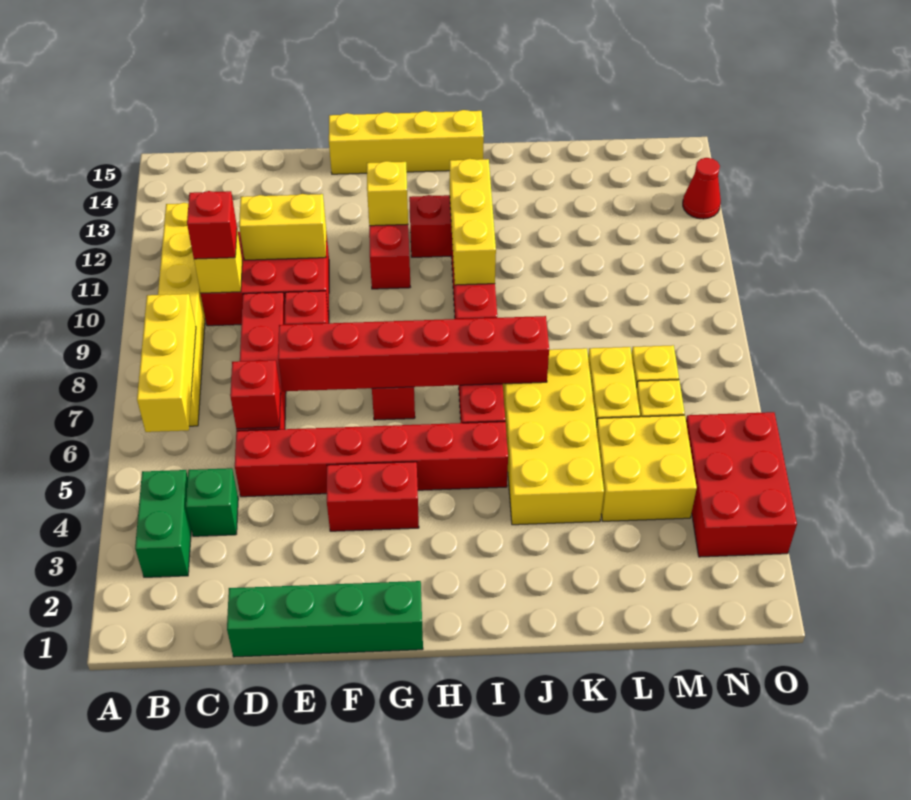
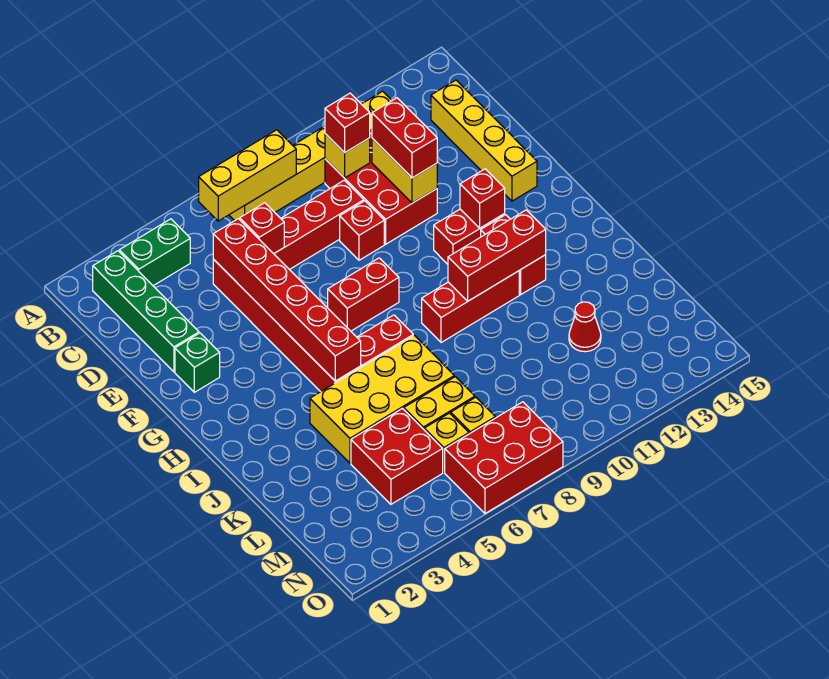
green brick C4 level 1 -> green brick F2 level 1
green brick D1:G1 level 1 -> green brick B2:E2 level 1
red brick E7:J7 level 2 -> red brick D5:I5 level 2
red brick F4:G4 level 1 -> red brick D11:E11 level 3
yellow brick F15:I15 level 1 -> yellow brick C14:F14 level 1
yellow brick G12 level 2 -> red brick G12 level 2
yellow brick I10:I12 level 2 -> red brick I10:I12 level 2
yellow brick L4:M5 level 1 -> red brick L4:M5 level 1
red brick N3:O5 level 1 -> red brick N6:O8 level 1
red cone O13 level 1 -> red cone L12 level 1

